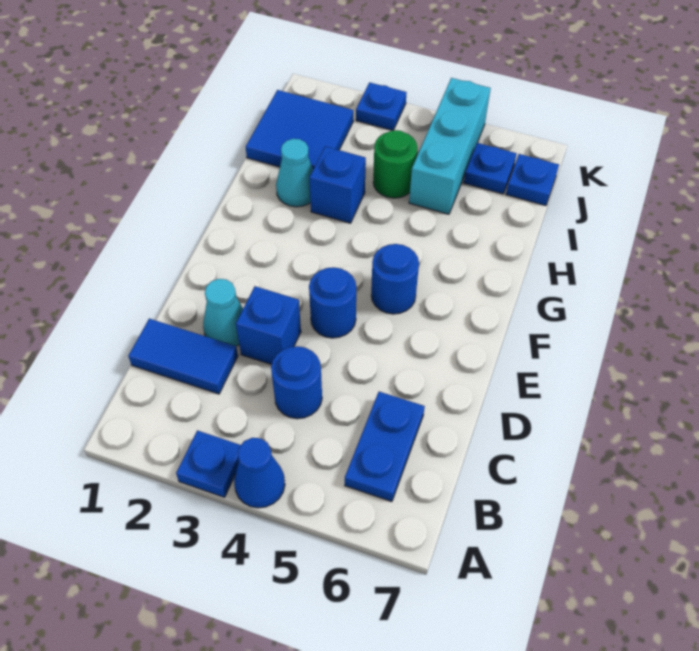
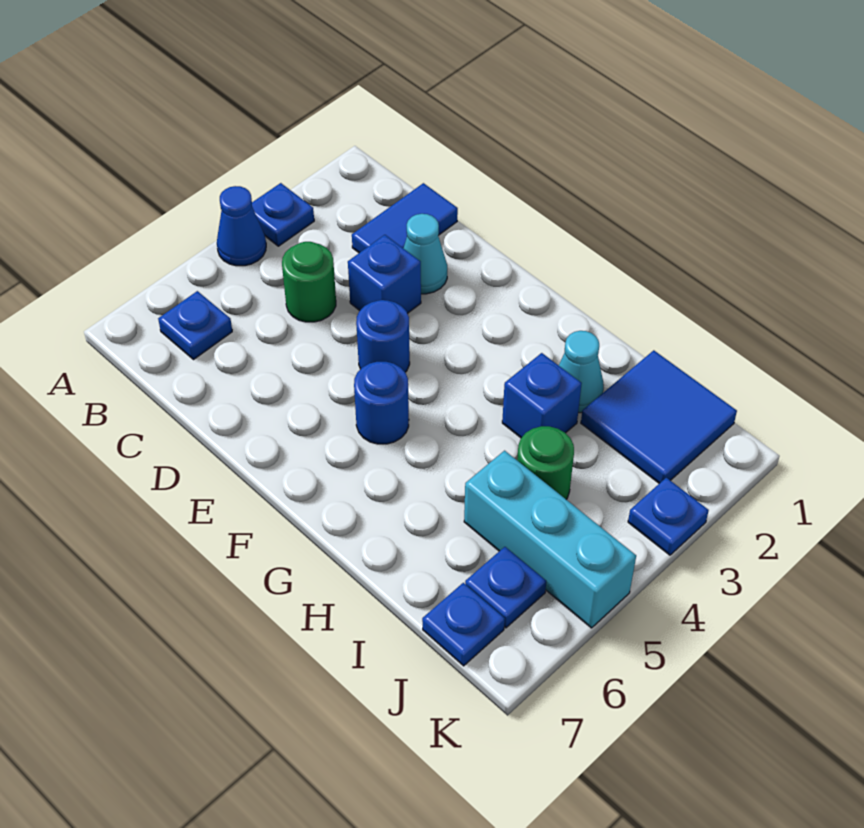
blue plate B6:C6 level 1 -> blue plate B6 level 1
blue round brick C4 level 1 -> green round brick C4 level 1

